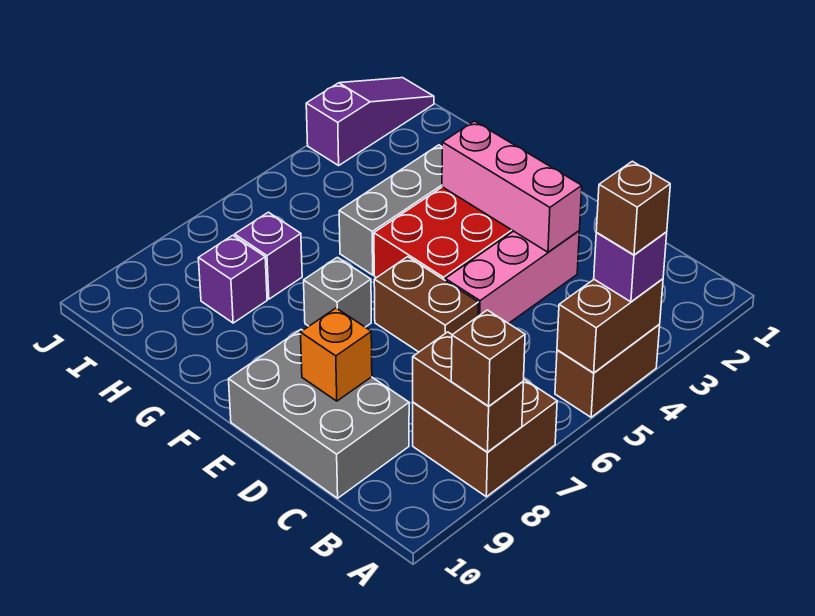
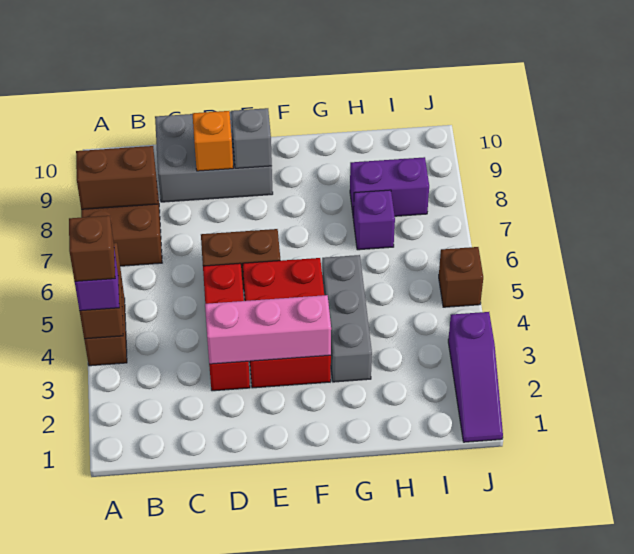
brown brick A8 level 3 -> brown brick J5 level 1
pink brick D3:D5 level 1 -> red brick D3:D5 level 1
grey brick F7 level 1 -> grey brick E9 level 2
purple brick H8 level 1 -> purple brick H8:I8 level 1

